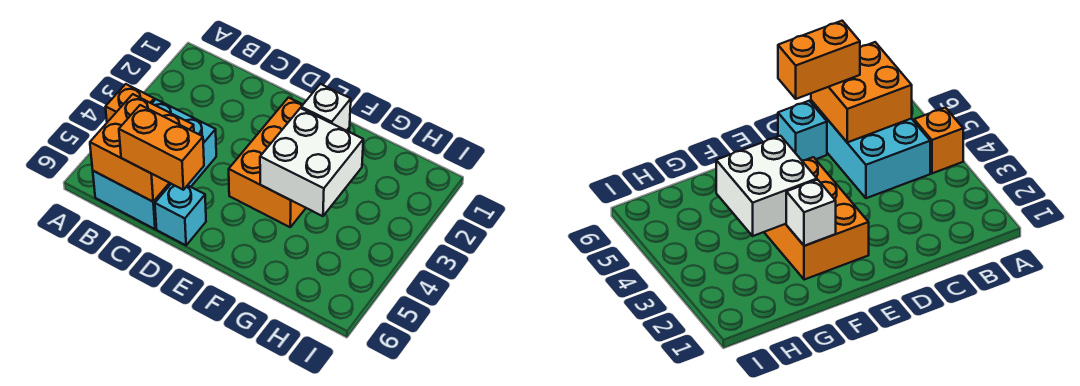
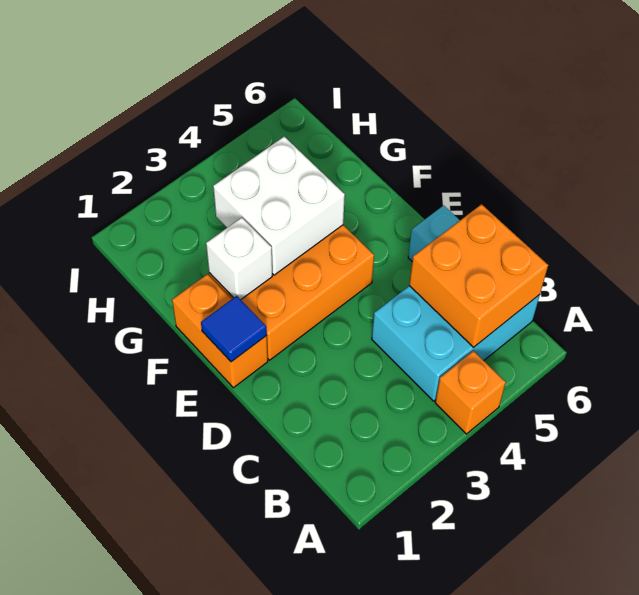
orange brick C6:D6 level 3 -> orange brick E1:F1 level 1
none -> blue tile E1 level 2

